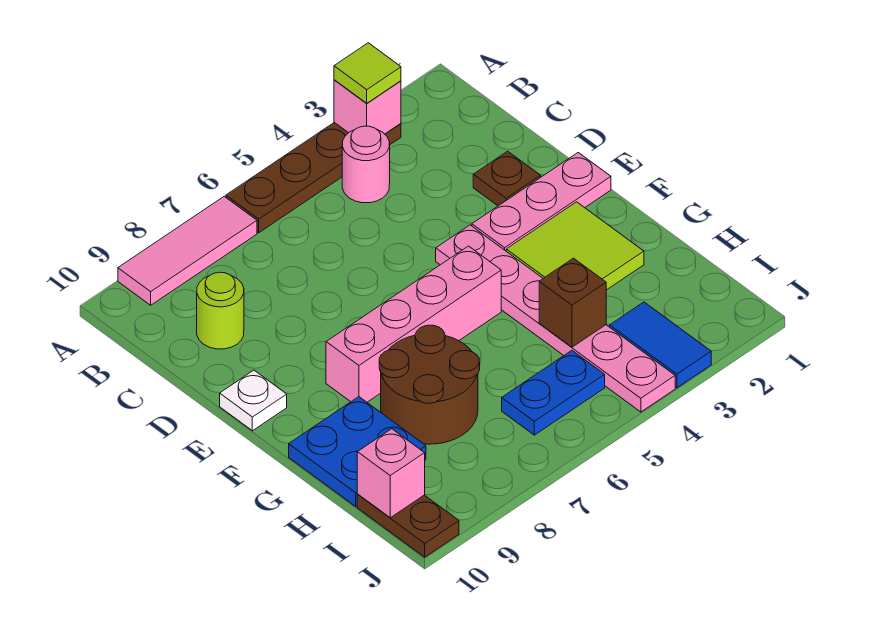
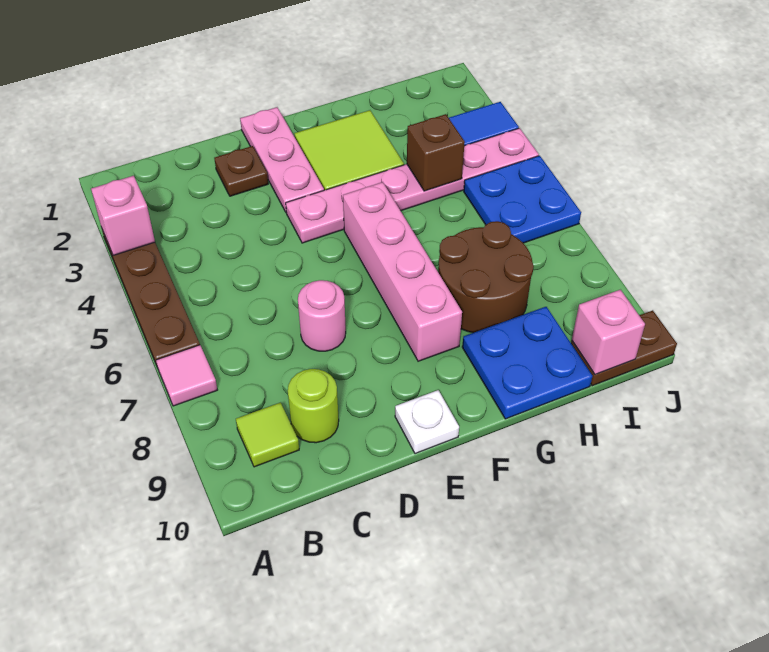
lime tile A3 level 3 -> lime tile B9 level 1
pink tile A7:A9 level 1 -> pink tile A7 level 1
pink round brick B4 level 1 -> pink round brick D7 level 1
blue plate I5:I6 level 1 -> blue plate I5:J6 level 1

